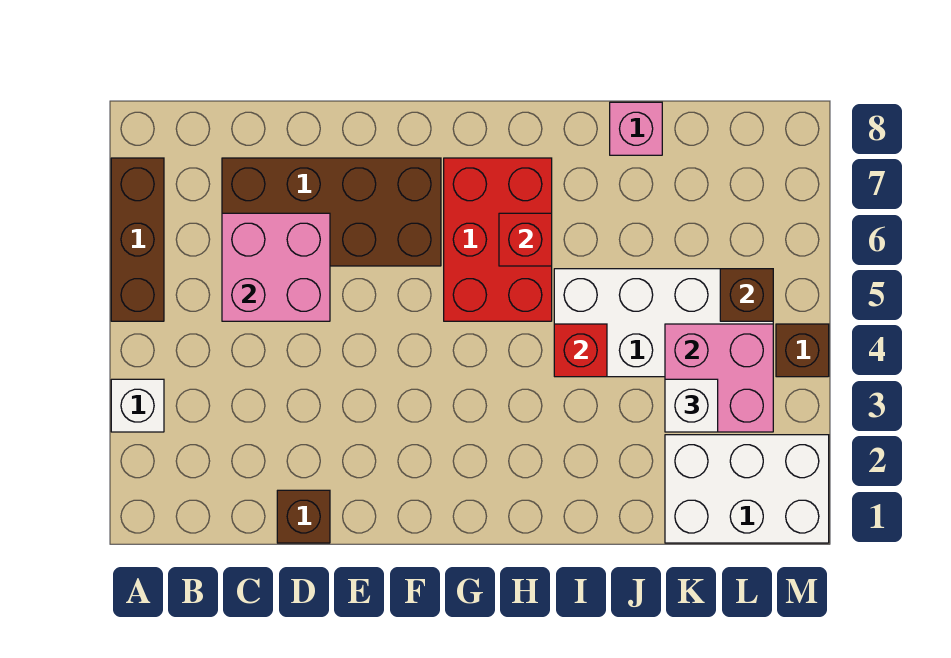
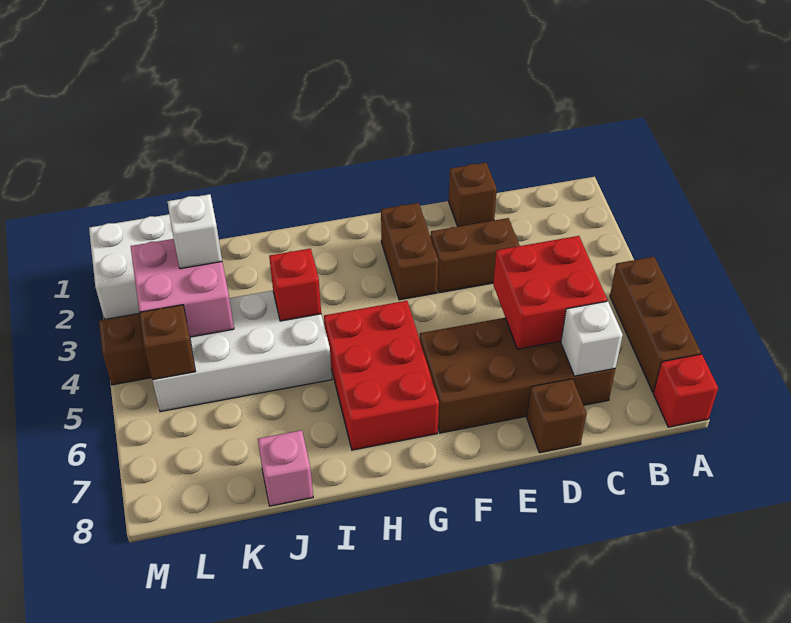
white brick A3 level 1 -> white brick C7 level 2
pink brick C5:D6 level 2 -> red brick C5:D6 level 2
none -> brown brick D3:E3 level 1
none -> brown brick D8 level 1
none -> brown brick F2:F3 level 1
red brick H6 level 2 -> red brick A8 level 1

